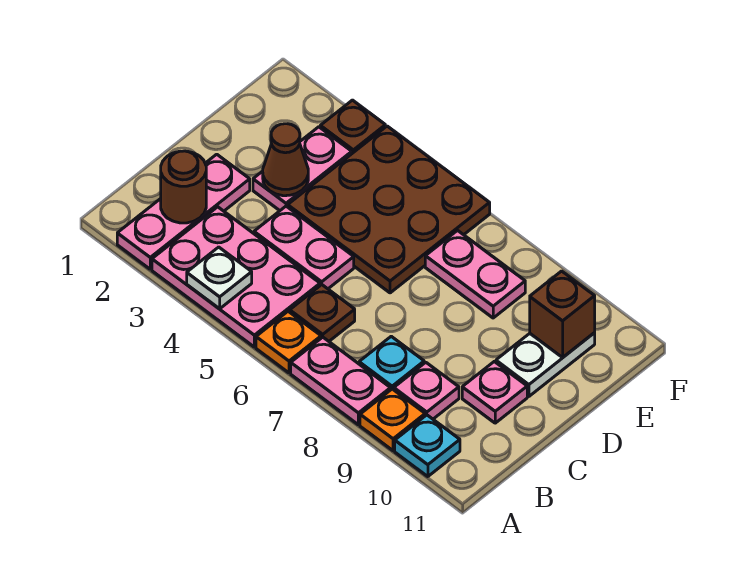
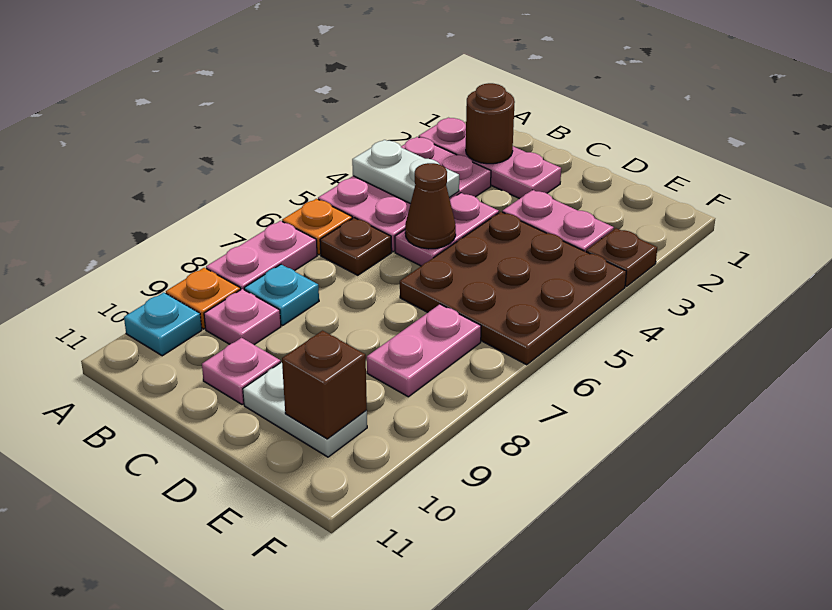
white plate A4 level 2 -> white plate A4:B4 level 2
brown cone D3 level 2 -> brown cone C5 level 2

